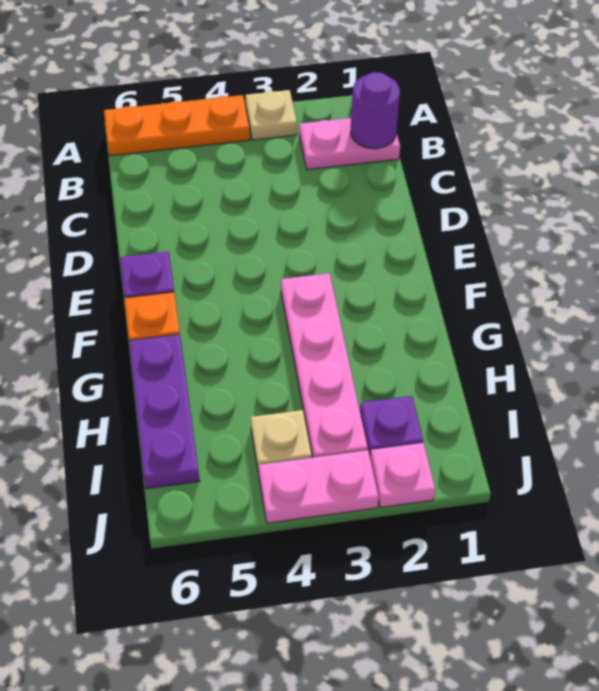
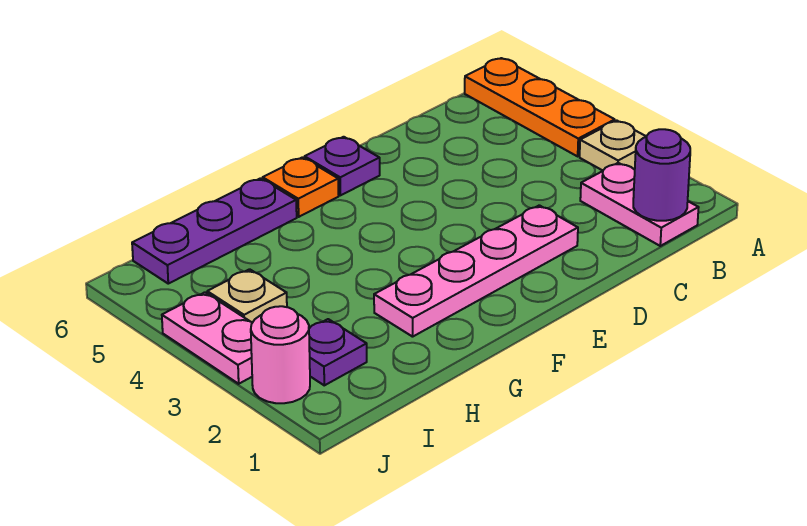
pink plate F3:I3 level 1 -> pink plate D2:G2 level 1
pink plate J2 level 1 -> pink round brick J2 level 1

